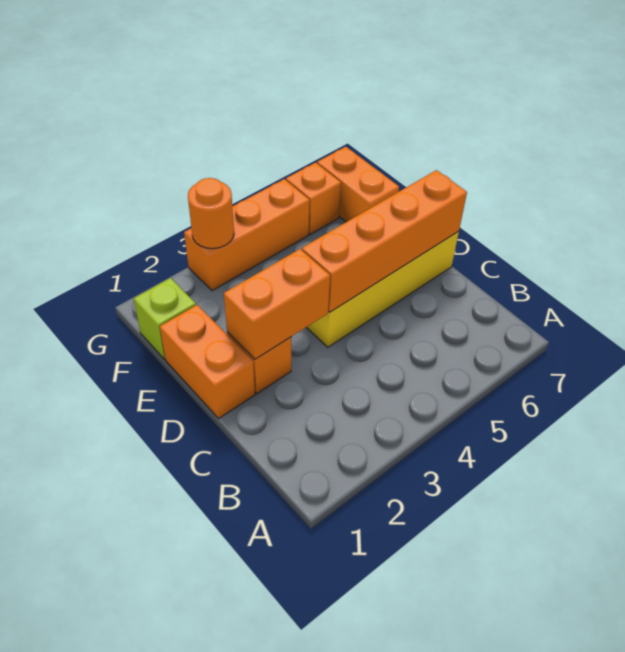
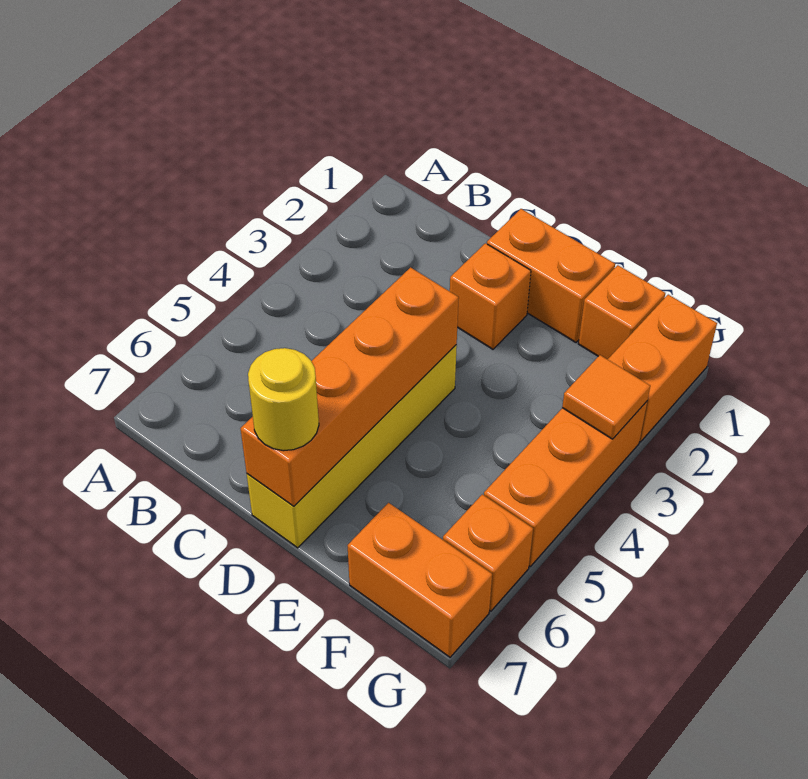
orange brick D2:D3 level 2 -> orange brick G1:G2 level 1
none -> yellow round brick D7 level 3
lime brick F1 level 1 -> orange brick F1 level 1
orange round brick G3 level 2 -> orange tile G3 level 2

